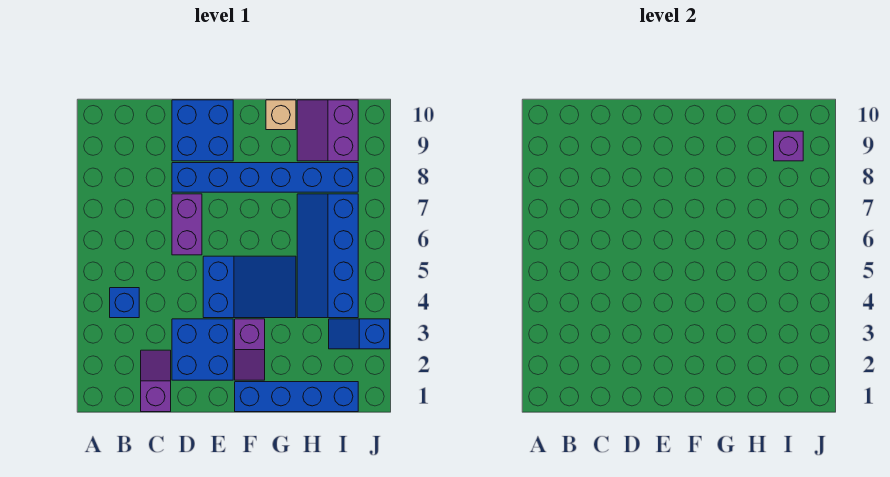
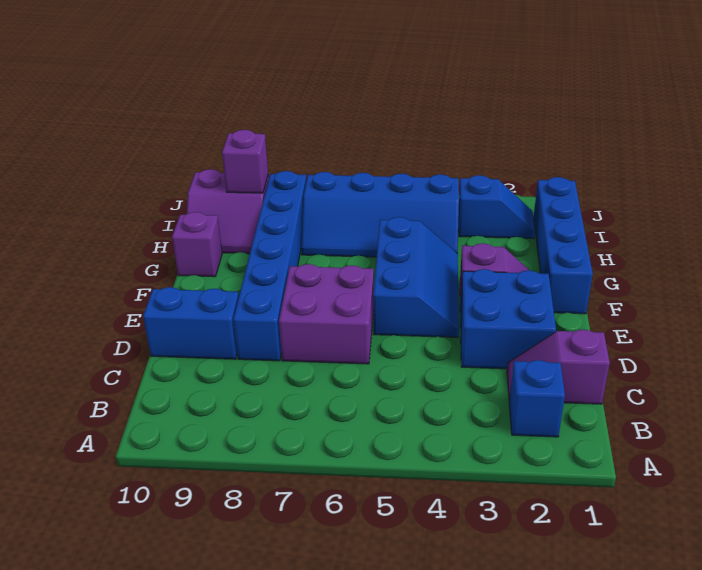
blue brick B4 level 1 -> blue brick B2 level 1
purple brick D6:D7 level 1 -> purple brick D6:E7 level 1
blue brick D9:E10 level 1 -> blue brick D9:D10 level 1
blue slope E4:G5 level 1 top E -> blue slope E4:G5 level 1 top 5
tan brick G10 level 1 -> purple brick G10 level 1
blue slope I3:J3 level 1 top J -> blue slope I2:I3 level 1 top 3

